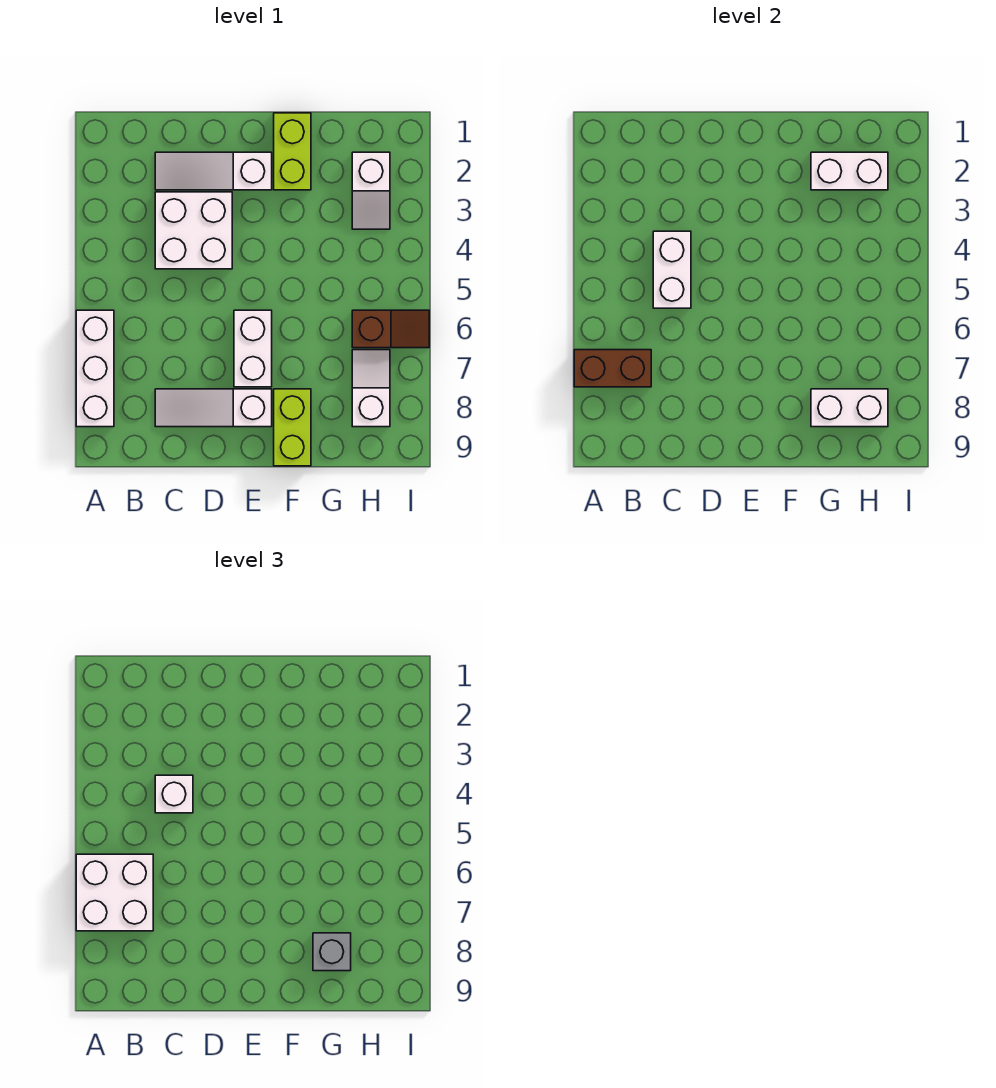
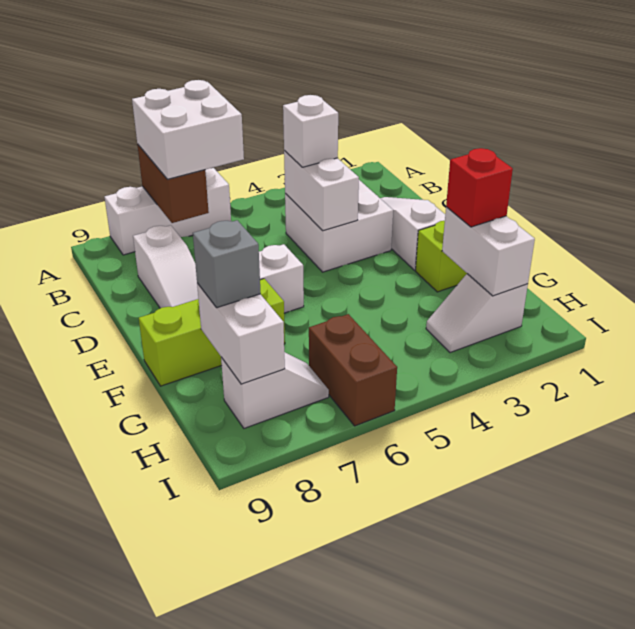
white brick C4:C5 level 2 -> white brick C4:D4 level 2
white slope C8:E8 level 1 top E -> white slope C8:E8 level 1 top C
lime brick F8:F9 level 1 -> lime brick F7:F9 level 1
none -> red brick G2 level 3
brown slope H6:I6 level 1 top H -> brown brick H6:I6 level 1

